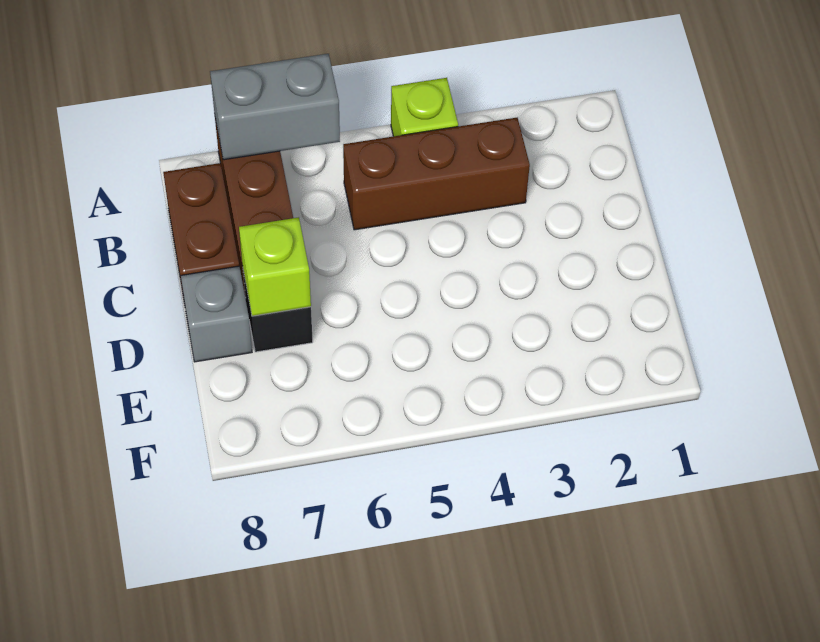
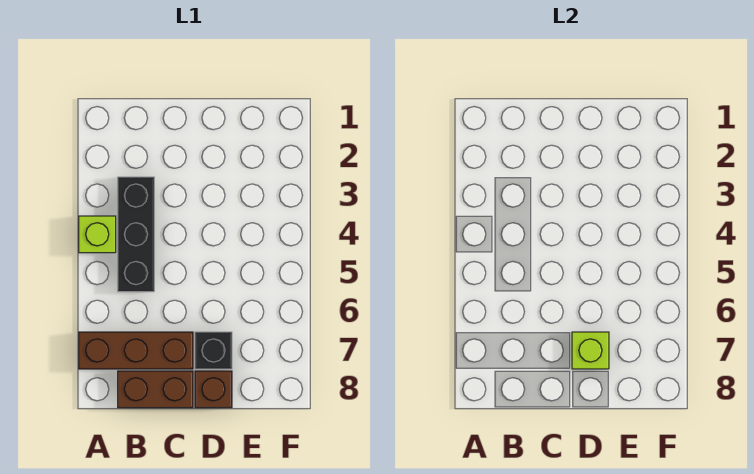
grey brick A6:A7 level 2 -> none
brown brick B3:B5 level 1 -> black brick B3:B5 level 1
grey brick D8 level 1 -> brown brick D8 level 1

